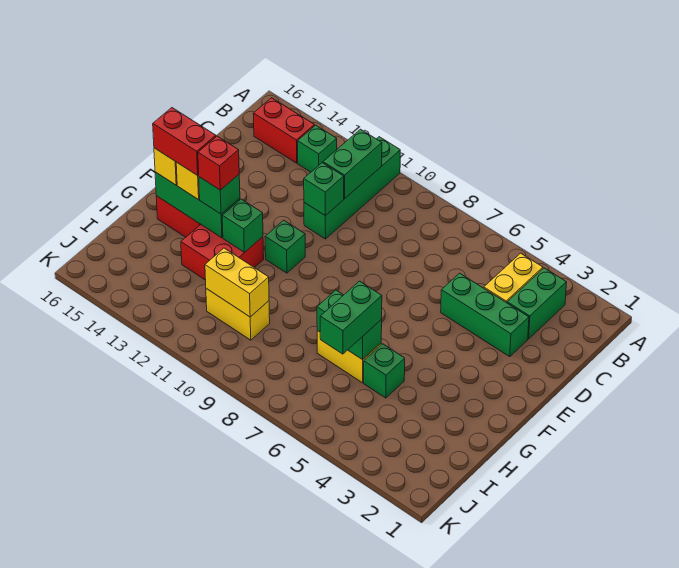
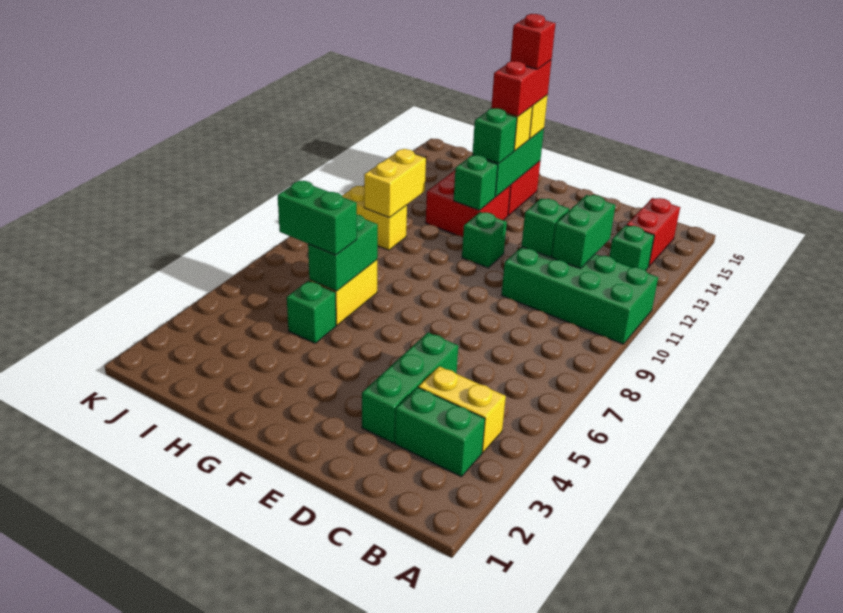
green brick A11:D11 level 1 -> green brick A10:D11 level 1
green brick B11:C11 level 2 -> green brick C11:C12 level 2
red brick G13 level 4 -> red brick G15 level 5
yellow brick I10:I11 level 1 -> yellow brick I10:J10 level 1

